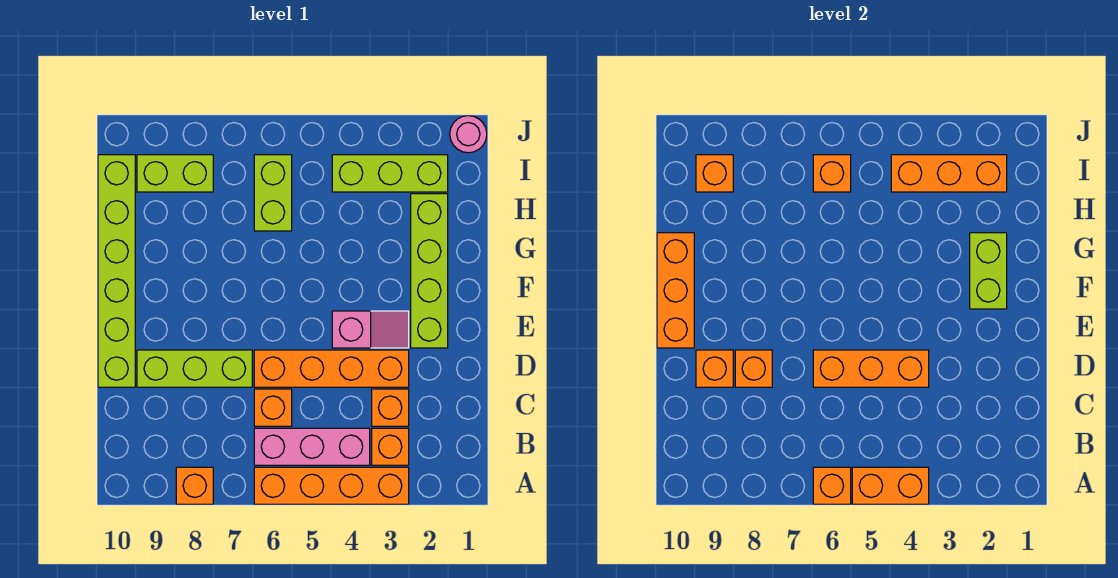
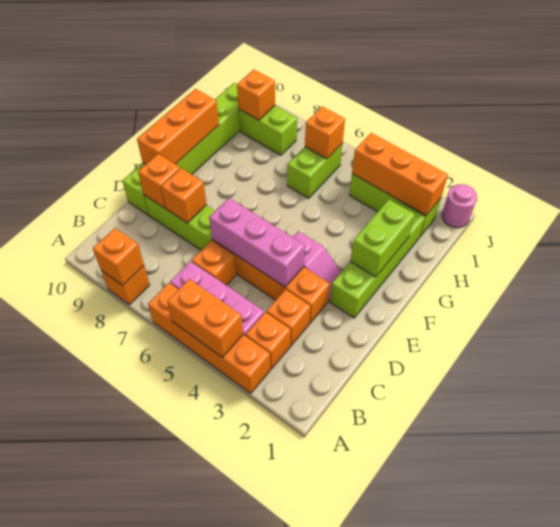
orange brick A6 level 2 -> orange brick A8 level 2
orange brick D4:D6 level 2 -> pink brick D4:D6 level 2

